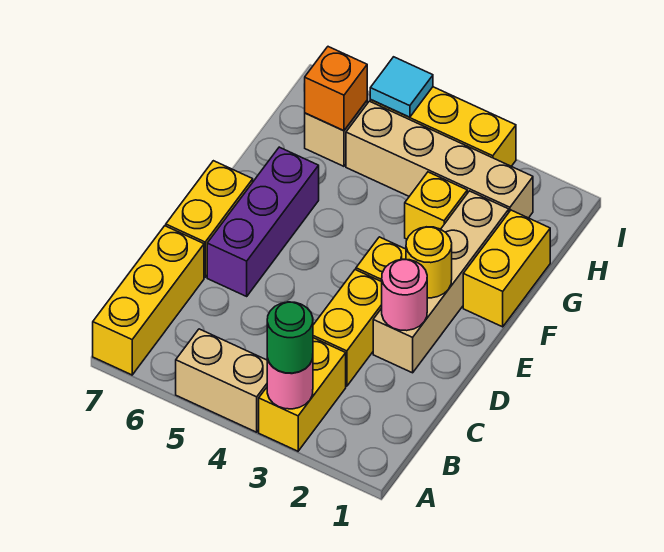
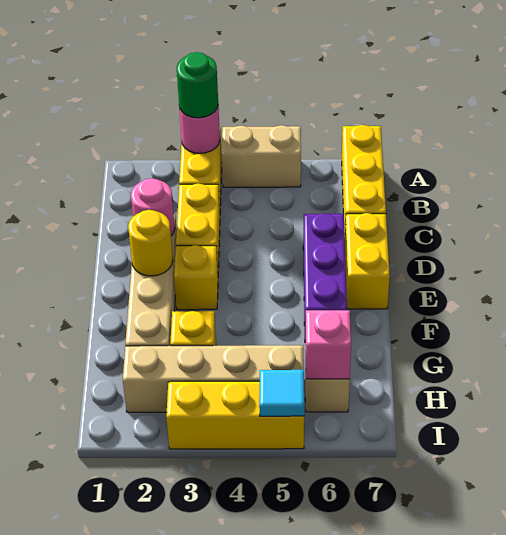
yellow brick F1:G1 level 1 -> none
orange brick H6 level 2 -> pink brick H6 level 2

